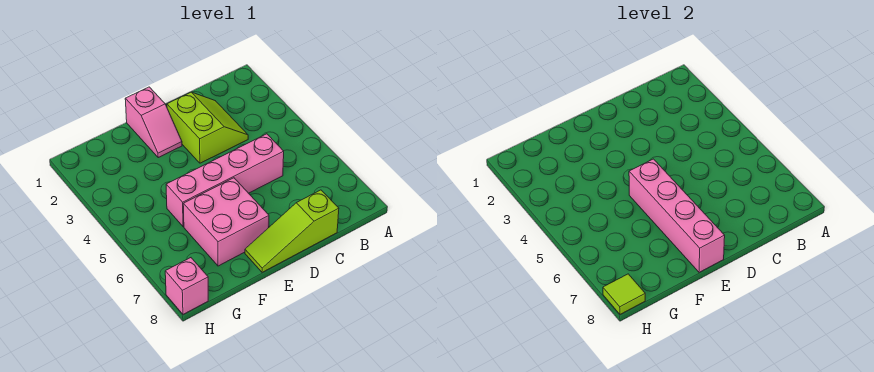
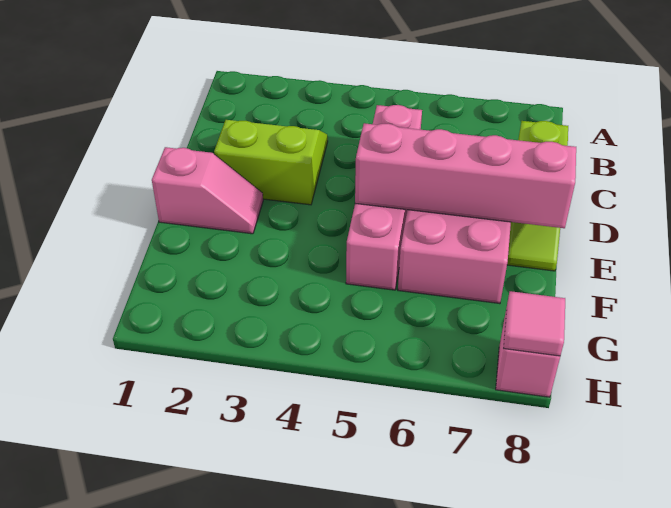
lime tile H8 level 2 -> pink tile H8 level 2

